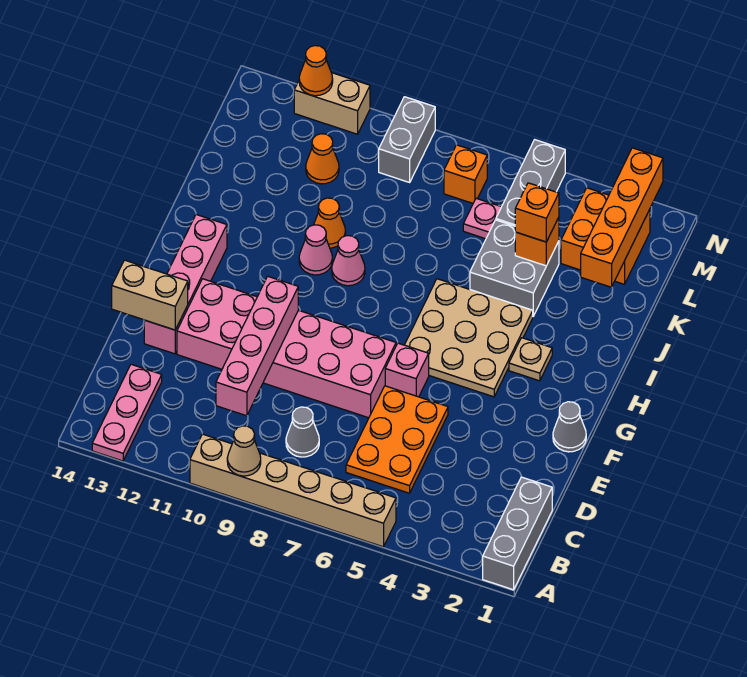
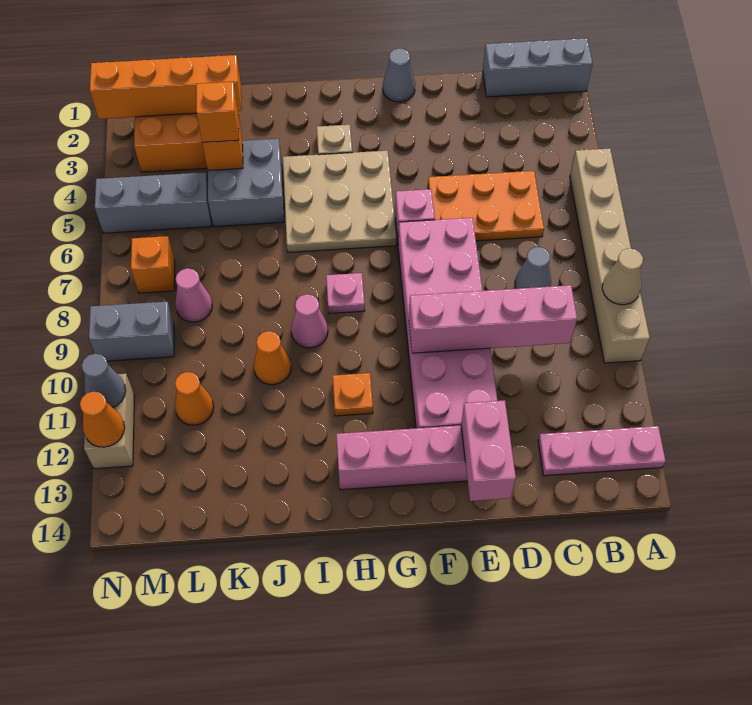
tan brick E13:E14 level 2 -> pink brick E13:E14 level 2
none -> orange plate H11 level 1
pink cone I10 level 1 -> pink cone L8 level 1
pink plate L6 level 1 -> pink plate H8 level 1
none -> grey cone N11 level 2

